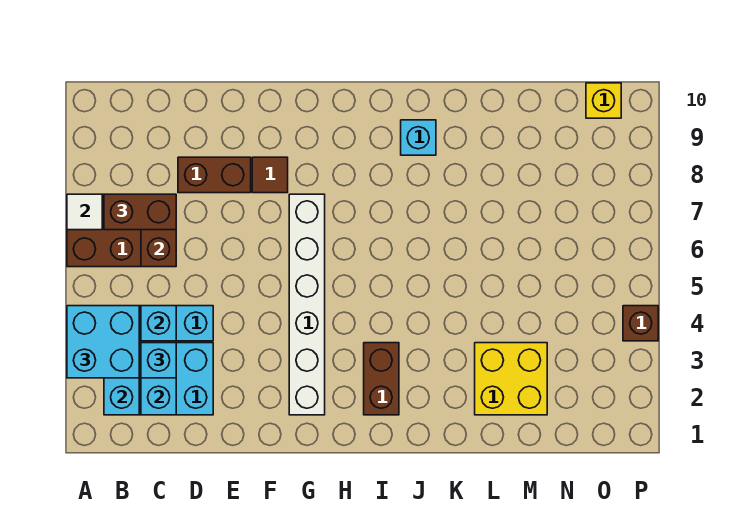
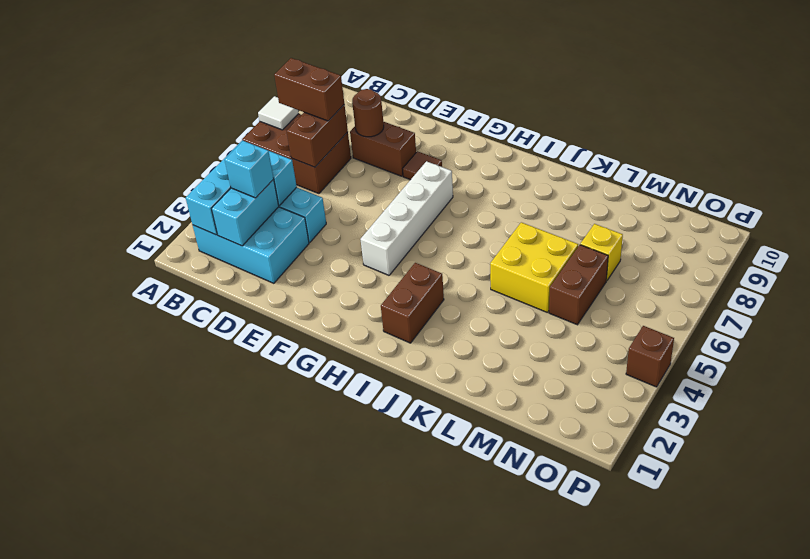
cyan brick A3:B4 level 3 -> none
none -> brown round brick D8 level 2
white brick G2:G7 level 1 -> white brick G4:G7 level 1
cyan brick J9 level 1 -> none
yellow brick L2:M3 level 1 -> yellow brick K5:L6 level 1
none -> brown brick M5:M6 level 1
yellow brick O10 level 1 -> yellow brick M7 level 1

